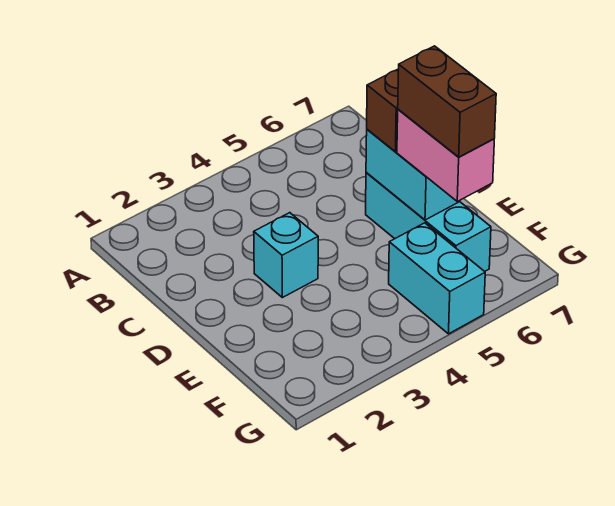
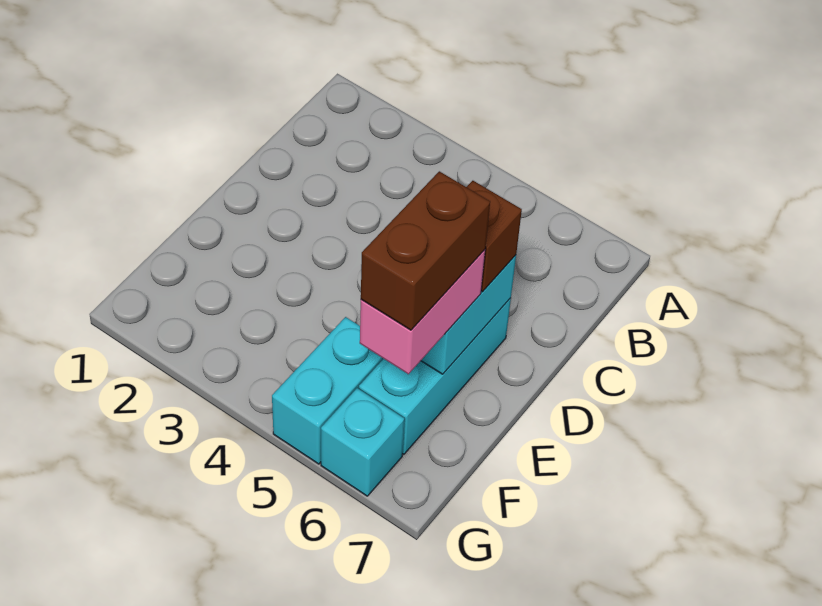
cyan brick D3 level 1 -> cyan brick G6 level 1

